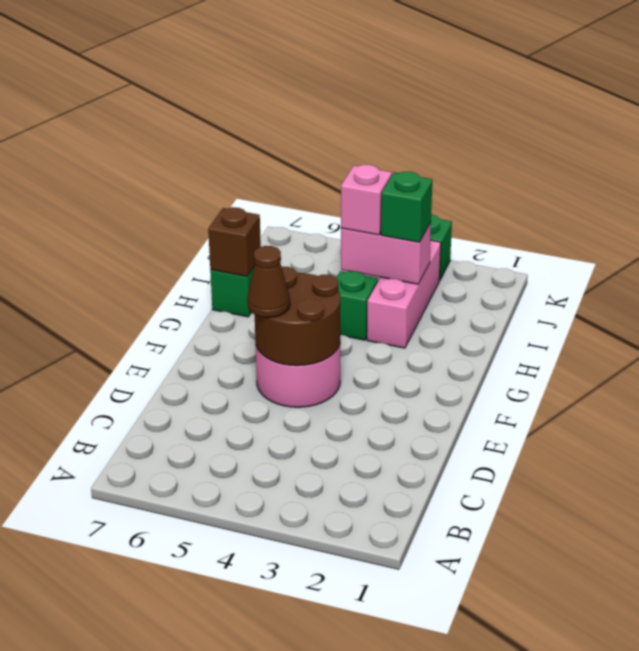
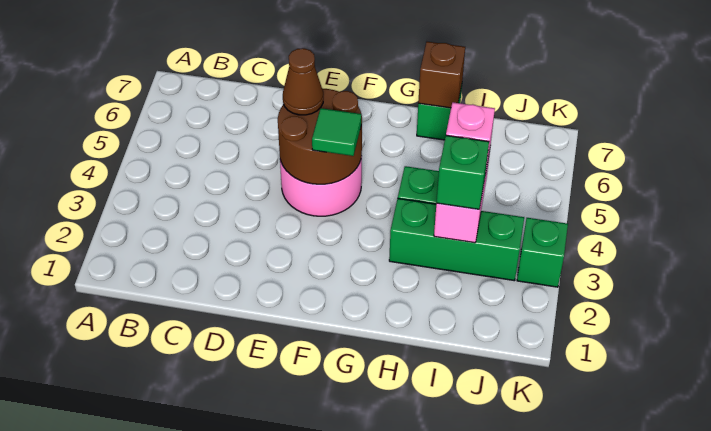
none -> green tile F4 level 3
pink brick H3:J3 level 1 -> green brick H3:J3 level 1

